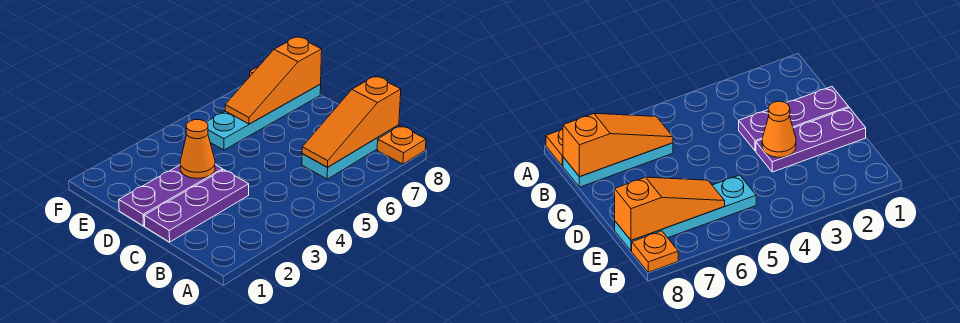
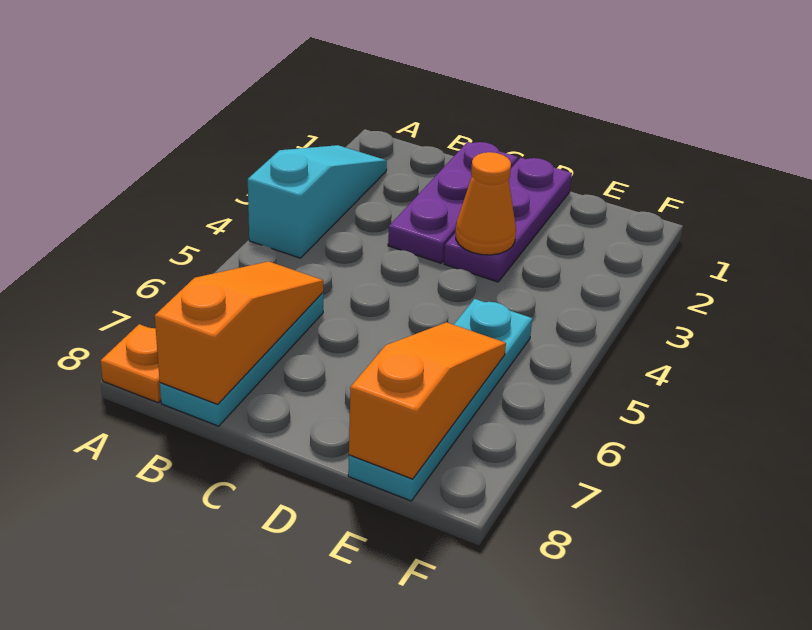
none -> cyan slope A2:A4 level 1 top 4
orange plate F8 level 1 -> none

